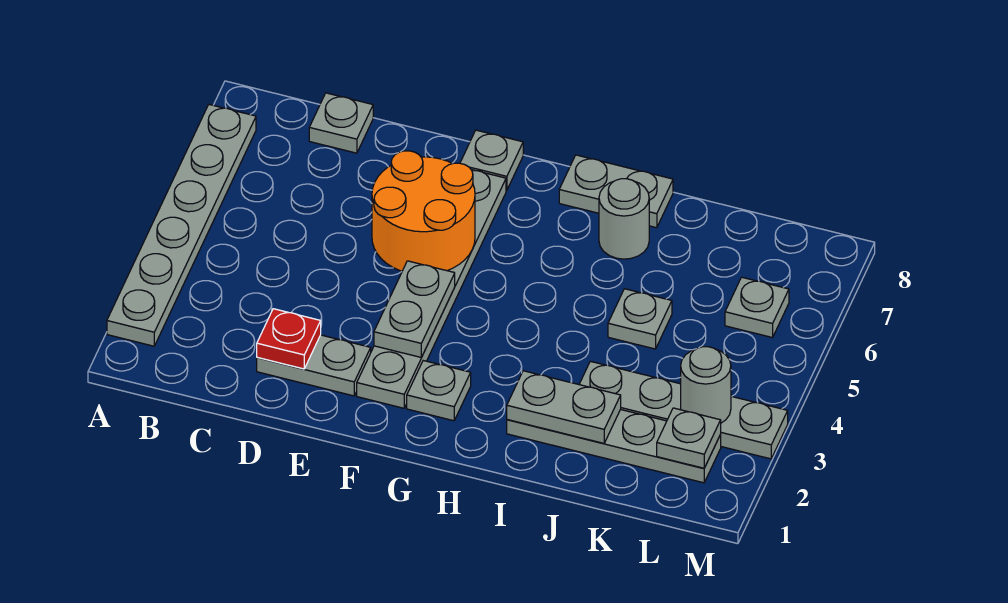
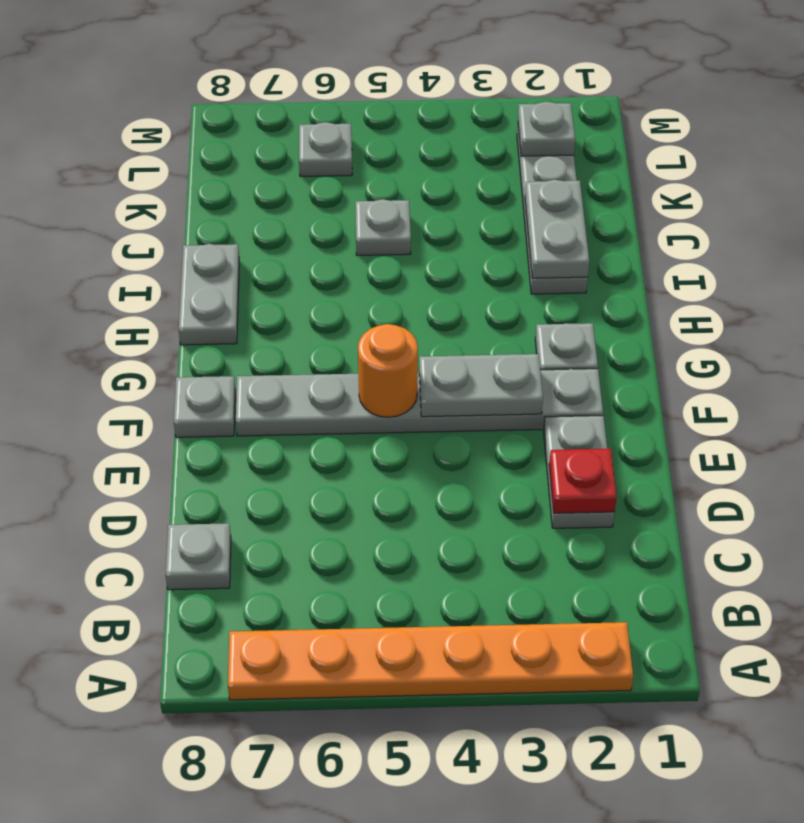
grey plate A2:A7 level 1 -> orange plate A2:A7 level 1
orange round brick E5:F6 level 2 -> orange round brick F5 level 2
grey round brick I7 level 1 -> none
grey plate J3:M3 level 1 -> none
grey round brick L3 level 2 -> none

